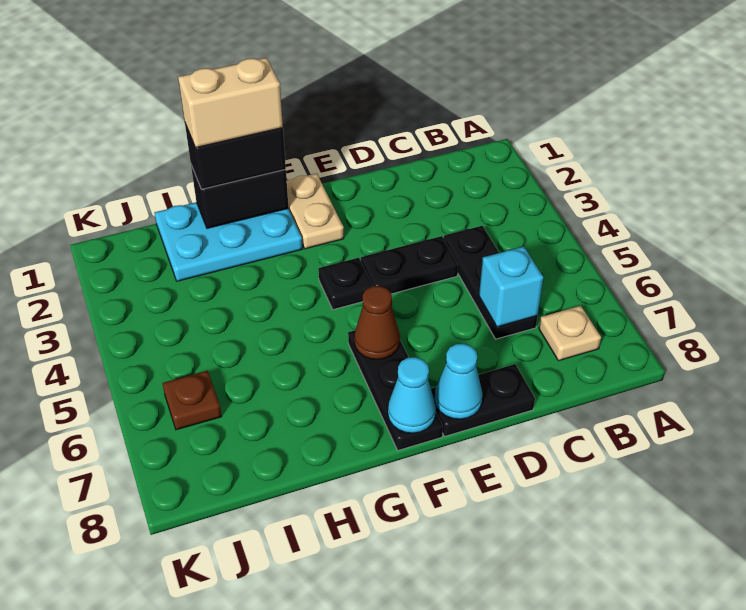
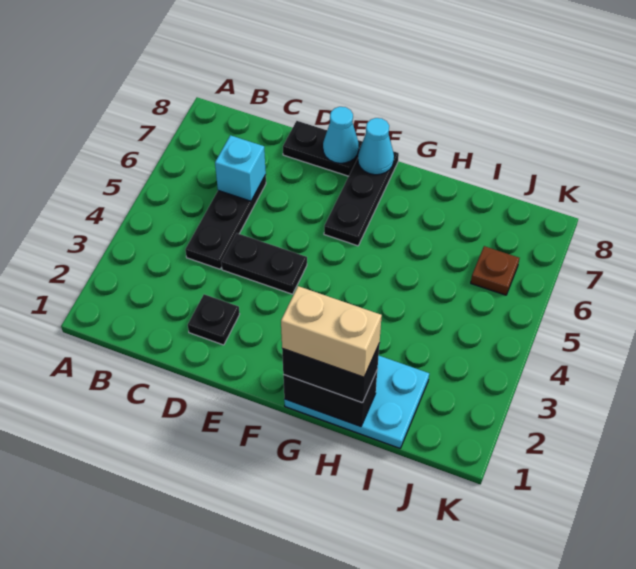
tan plate B7 level 1 -> none
tan plate F1:F2 level 1 -> none
black plate F4 level 1 -> black plate D2 level 1
brown cone F6 level 2 -> none

